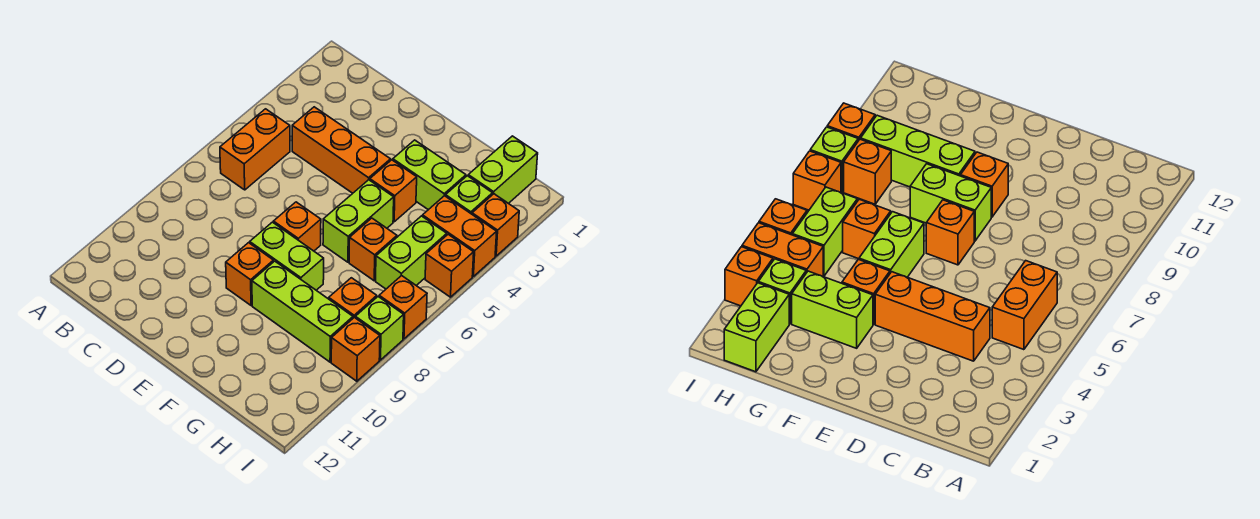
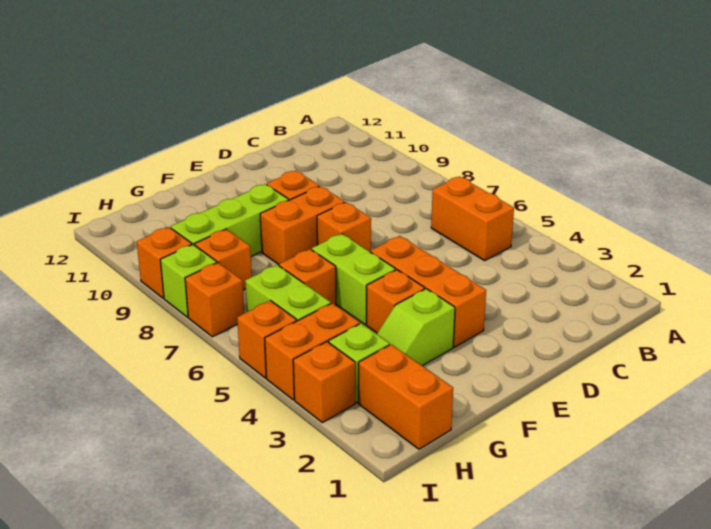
orange brick C4:E4 level 1 -> orange brick E3:E5 level 1
lime brick E8:F8 level 1 -> orange brick E8:F8 level 1
lime brick F3:G3 level 1 -> lime slope F3:G3 level 1 top F
lime brick H1:H2 level 1 -> orange brick H1:H2 level 1

